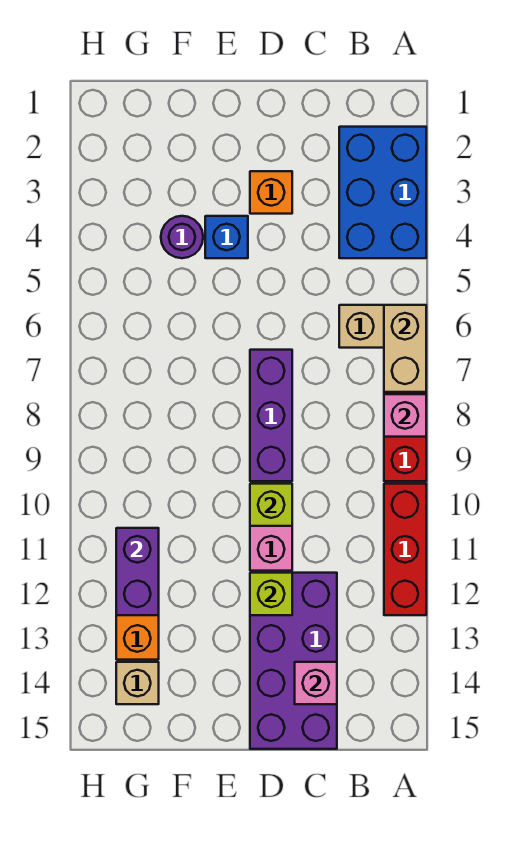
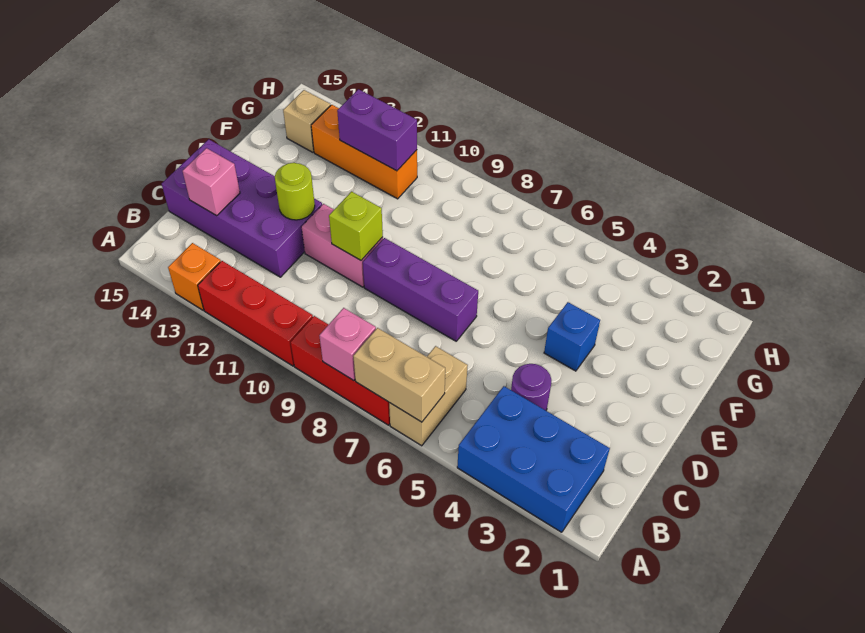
orange brick D3 level 1 -> orange brick A13 level 1
lime brick D12 level 2 -> lime round brick D12 level 2
purple round brick F4 level 1 -> purple round brick C4 level 1

